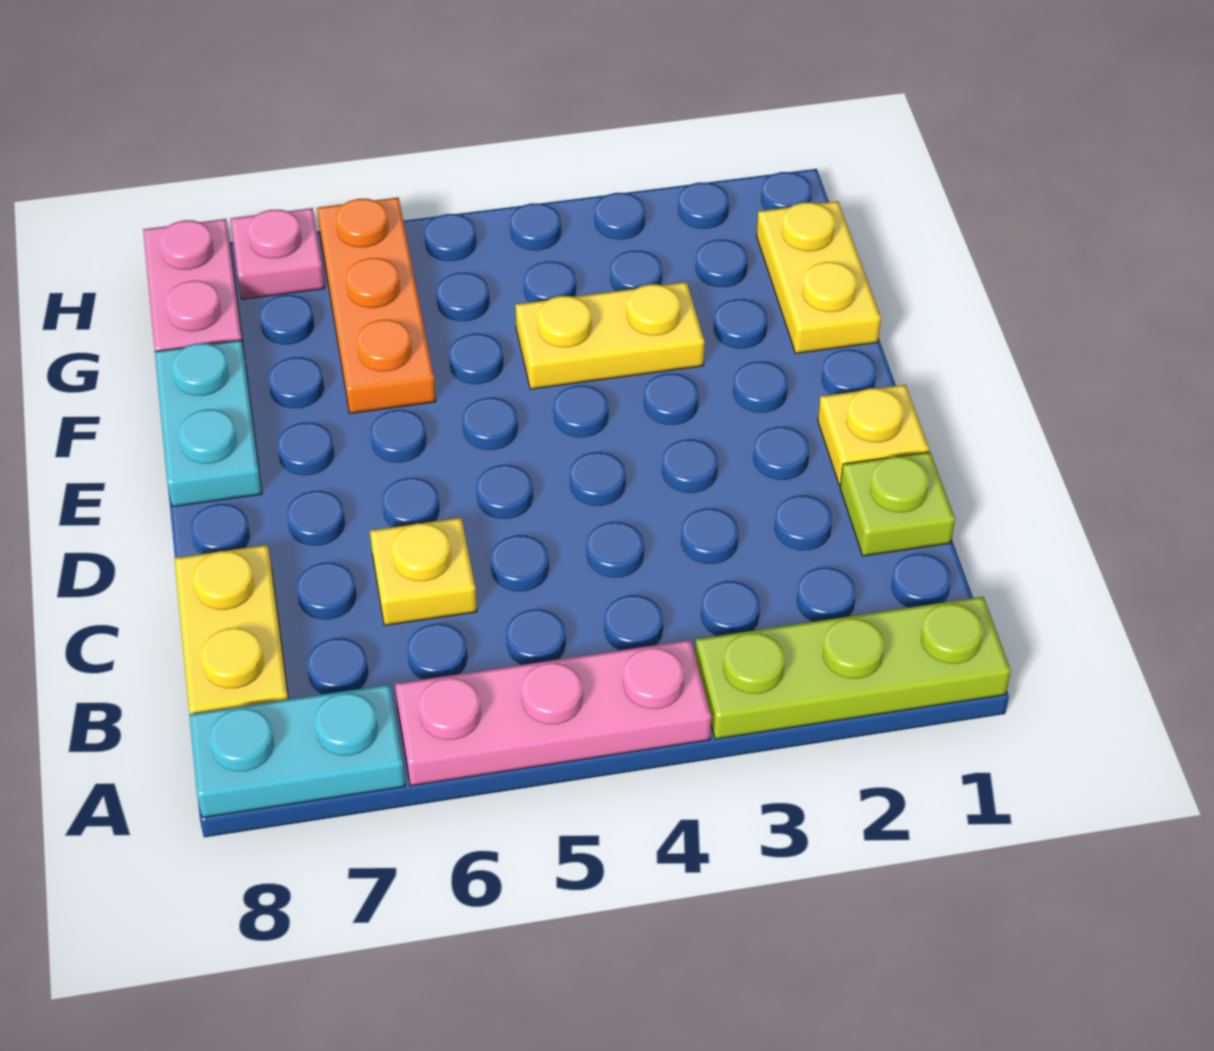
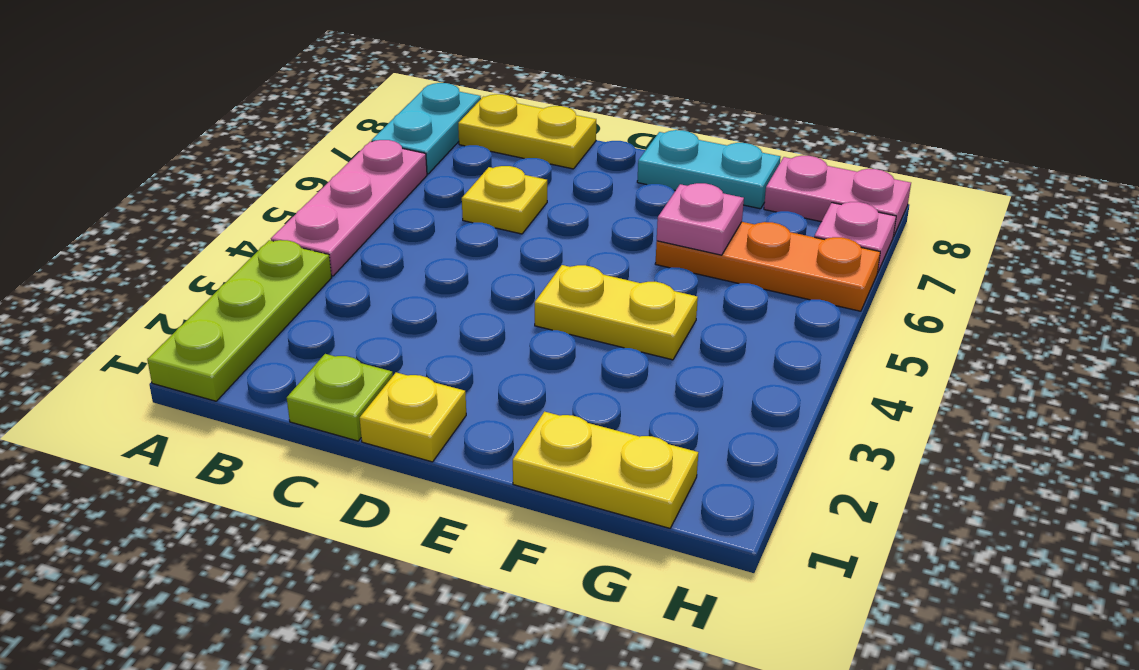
yellow plate F3:F4 level 1 -> yellow plate E4:F4 level 1
none -> pink plate F6 level 2

